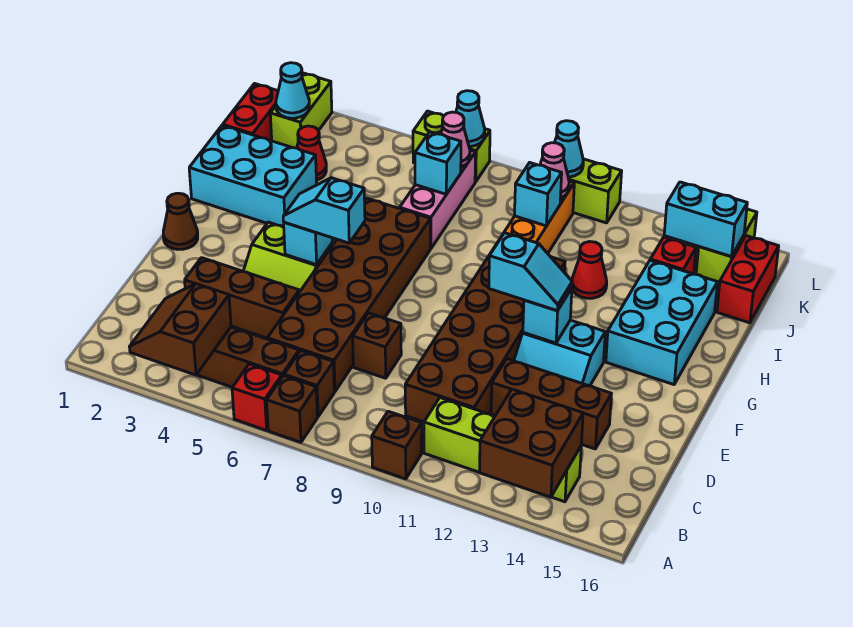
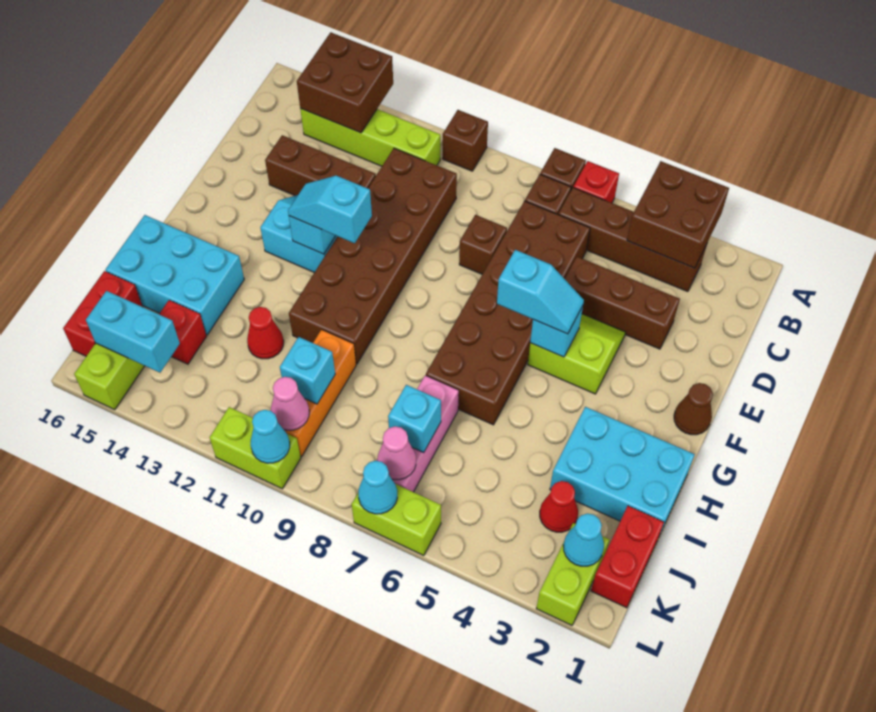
brown slope A3:B4 level 2 top 4 -> brown brick A3:B4 level 2
cyan brick G14:I15 level 1 -> cyan brick H14:I16 level 1

